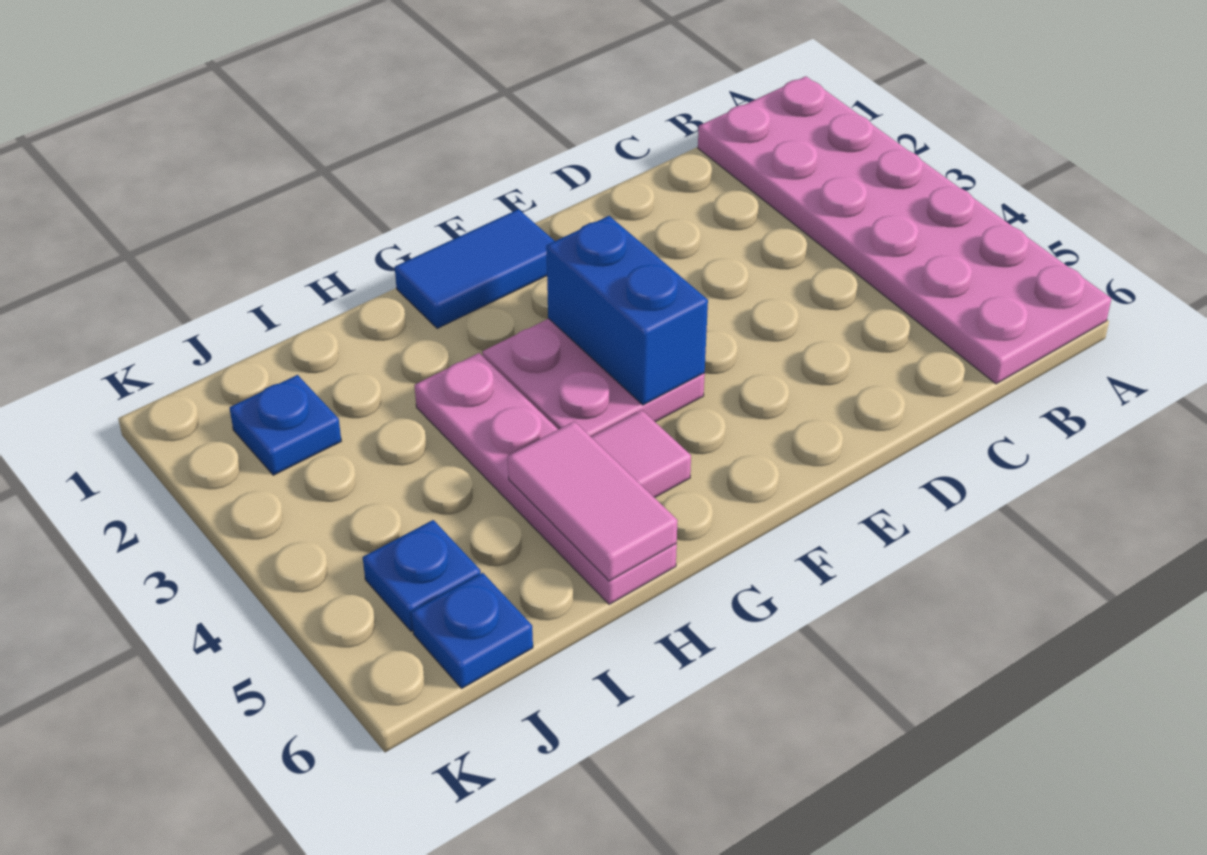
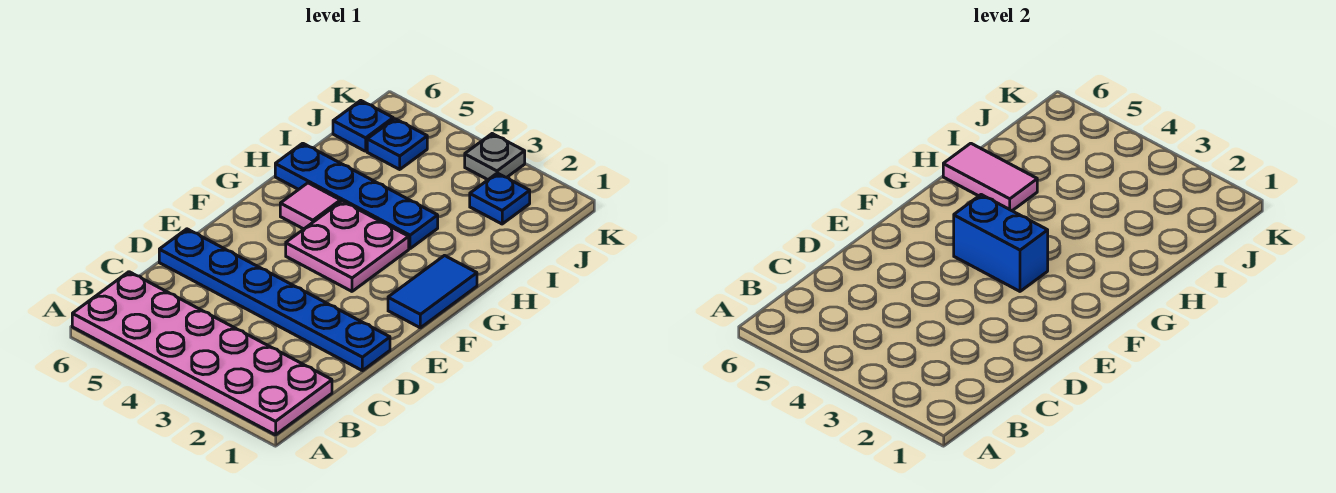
none -> blue plate D1:D6 level 1
pink plate H3:H6 level 1 -> blue plate H3:H6 level 1
none -> grey plate K3 level 1

